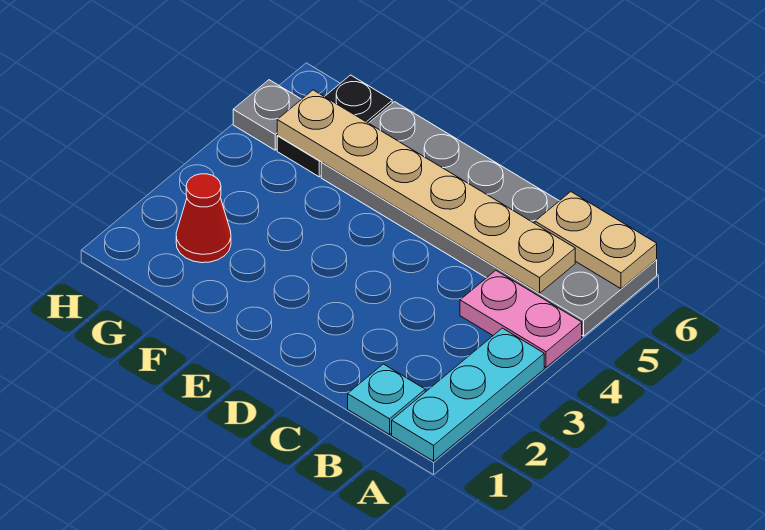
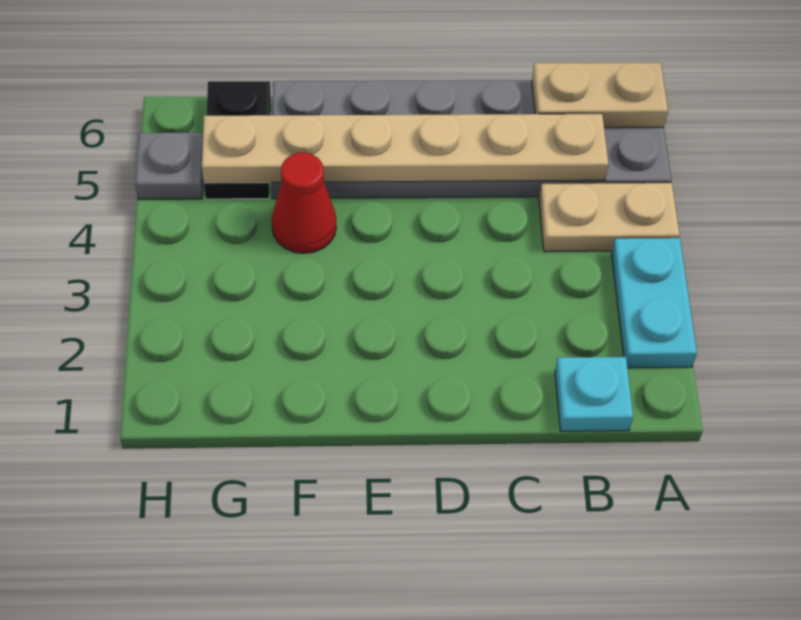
cyan plate A1:A3 level 1 -> cyan plate A2:A3 level 1
pink plate A4:B4 level 1 -> tan plate A4:B4 level 1
red cone G2 level 1 -> red cone F4 level 1

